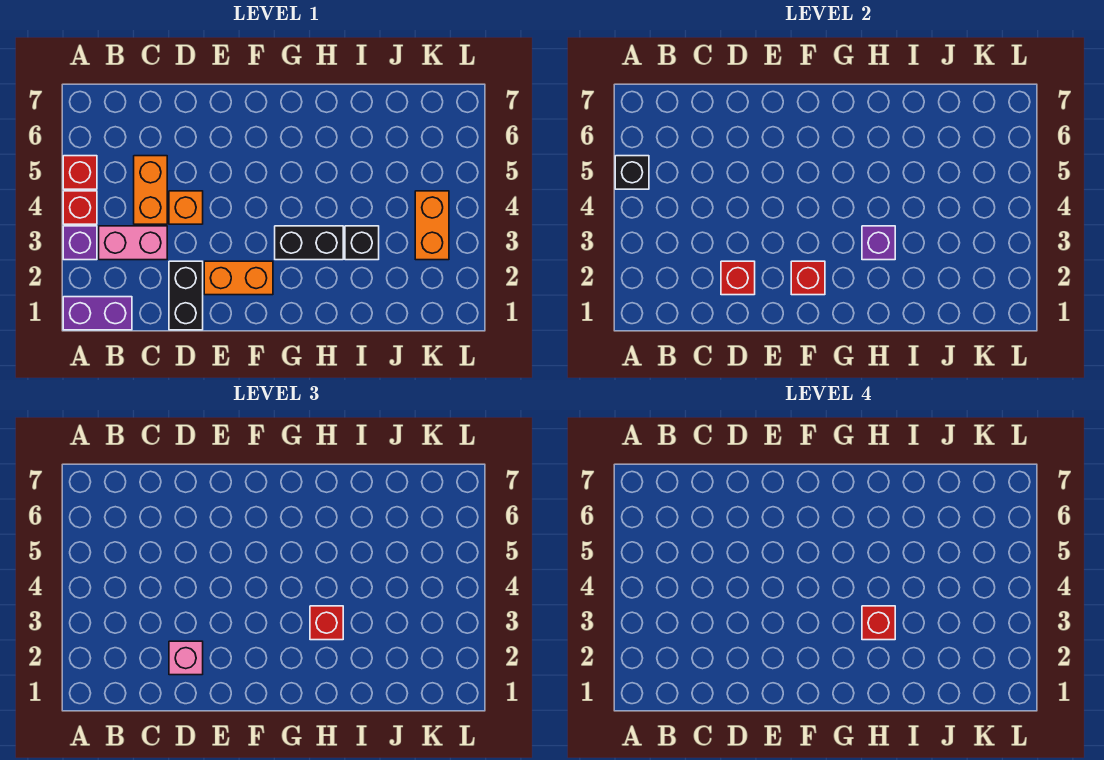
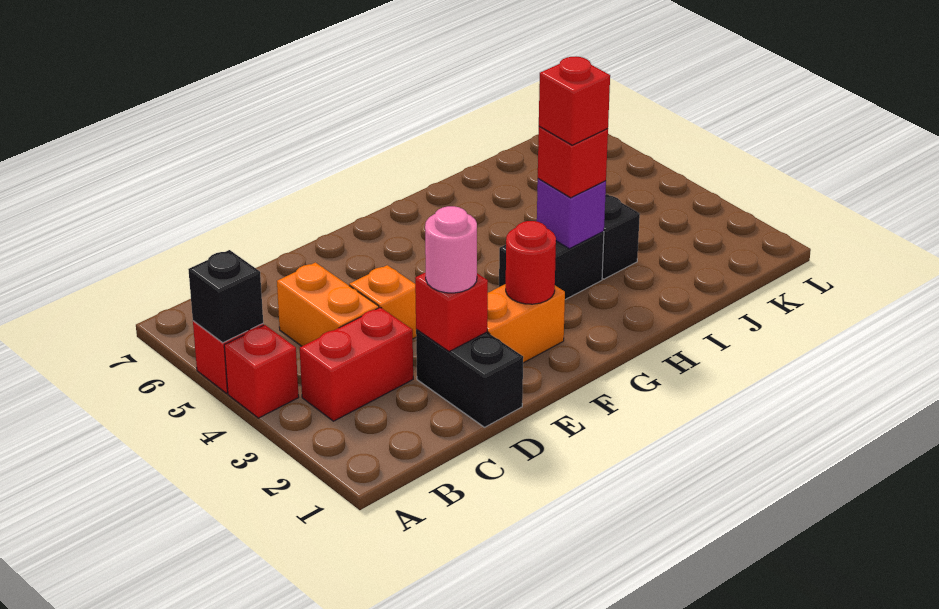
purple brick A1:B1 level 1 -> none
purple brick A3 level 1 -> none
pink brick B3:C3 level 1 -> red brick B3:C3 level 1
pink brick D2 level 3 -> pink round brick D2 level 3
red brick F2 level 2 -> red round brick F2 level 2
orange brick K3:K4 level 1 -> none

